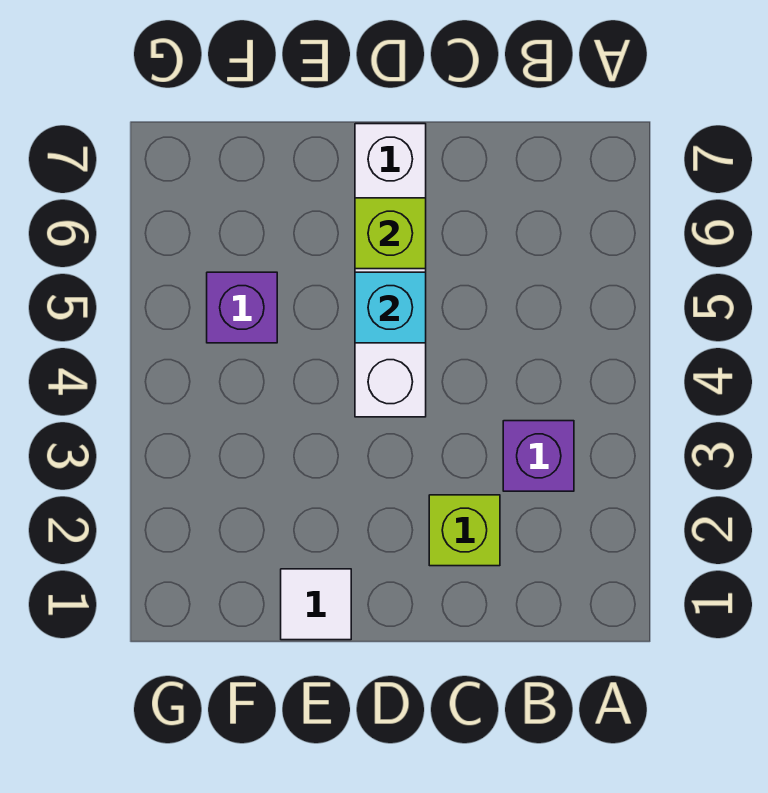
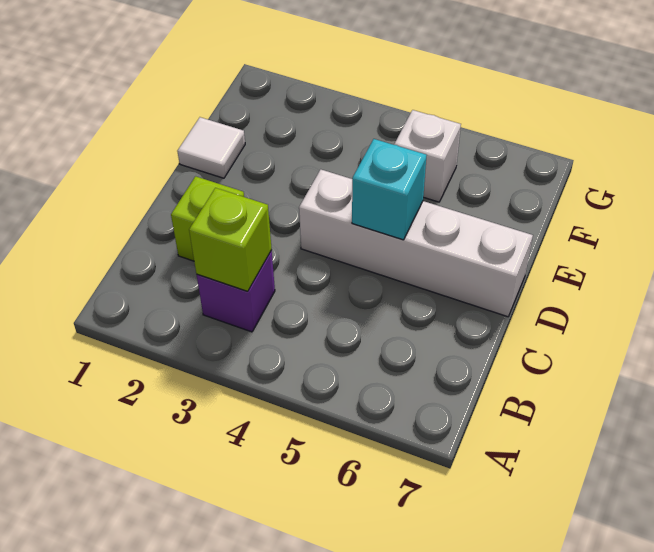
lime brick D6 level 2 -> lime brick B3 level 2
purple brick F5 level 1 -> white brick F5 level 1

